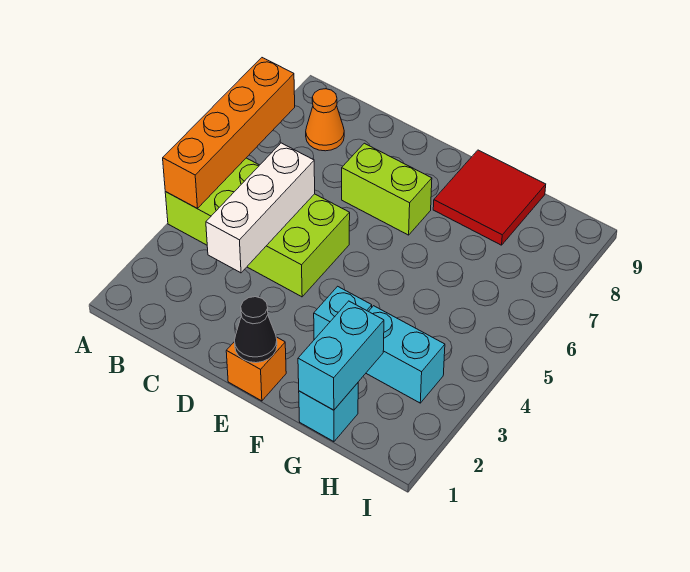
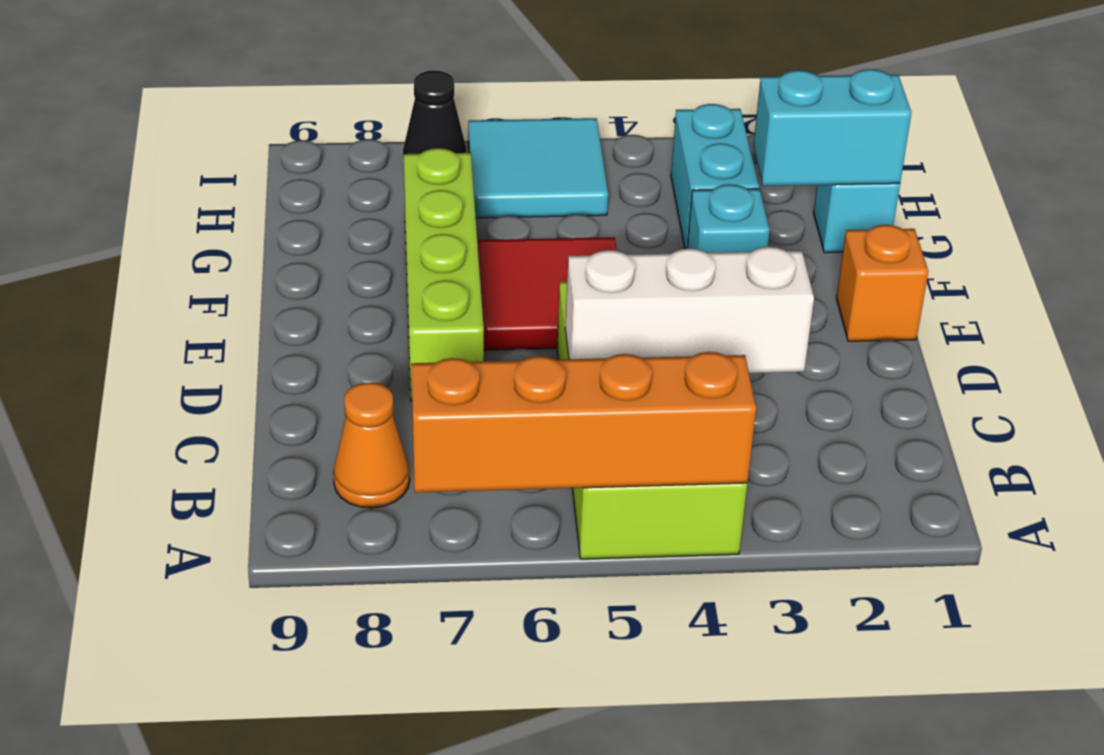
lime brick D7:E7 level 1 -> lime brick D7:G7 level 1
black cone E1 level 2 -> black cone I7 level 1
red tile F8:G9 level 1 -> red tile E5:F6 level 1
none -> cyan tile H5:I6 level 1

